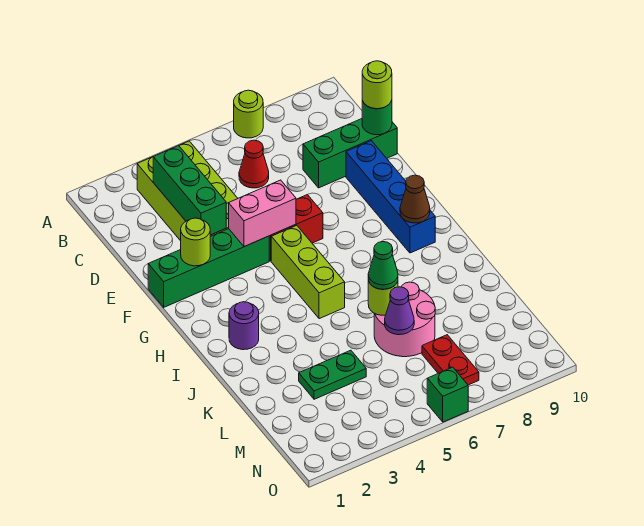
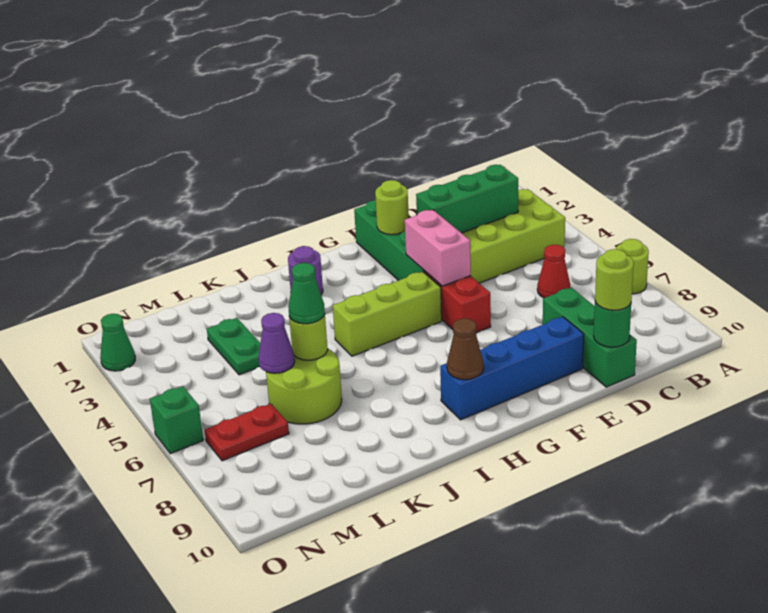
pink round brick K6:L7 level 1 -> lime round brick K6:L7 level 1
none -> green cone O2 level 1

